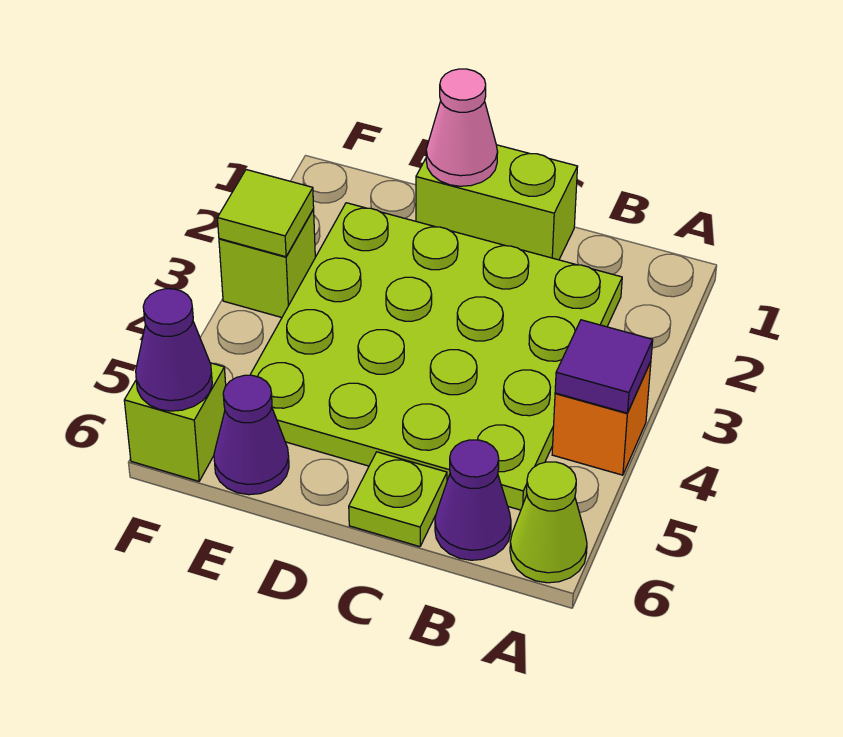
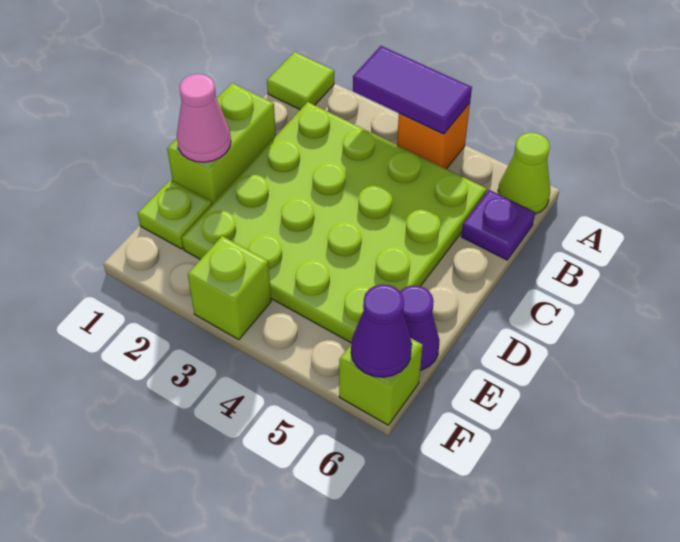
purple tile A4 level 2 -> purple tile A3:A4 level 2
purple cone B6 level 1 -> purple plate B6 level 1
lime plate C6 level 1 -> lime plate E1 level 1
lime tile F3 level 2 -> lime tile A1 level 1

